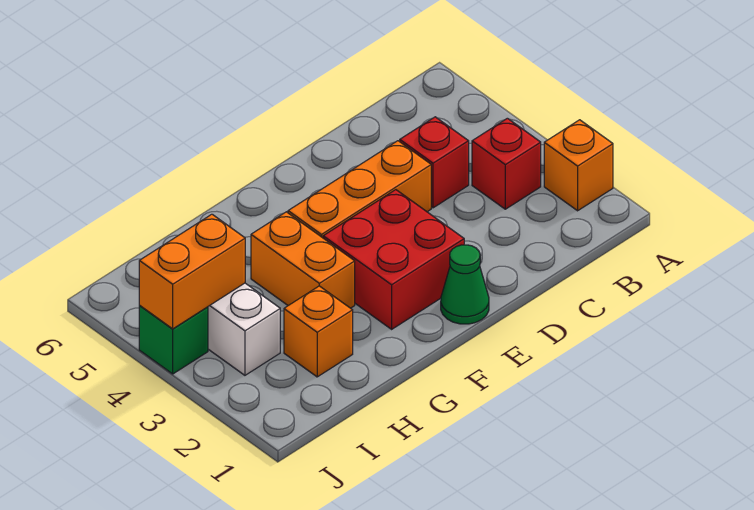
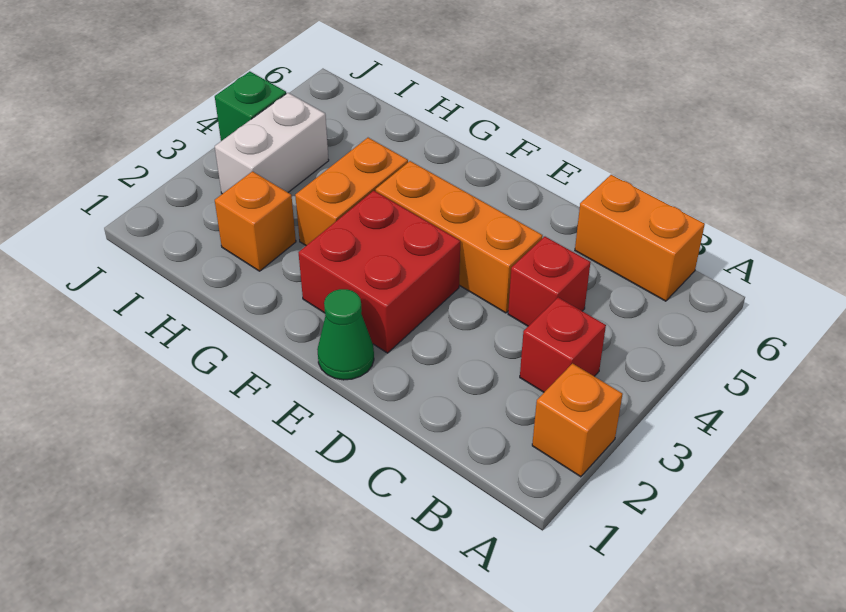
orange brick I4:J4 level 2 -> orange brick B6:C6 level 1

